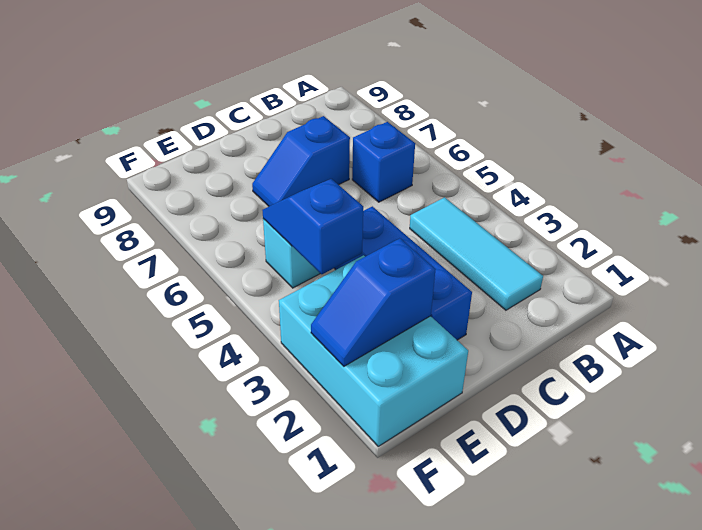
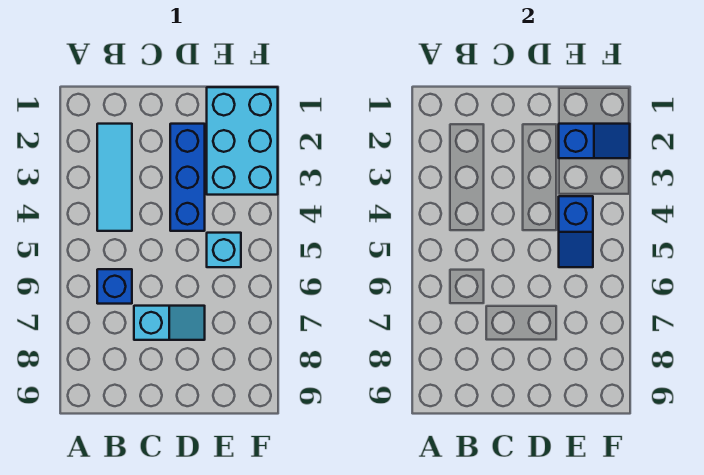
blue slope C7:D7 level 1 top C -> cyan slope C7:D7 level 1 top C

